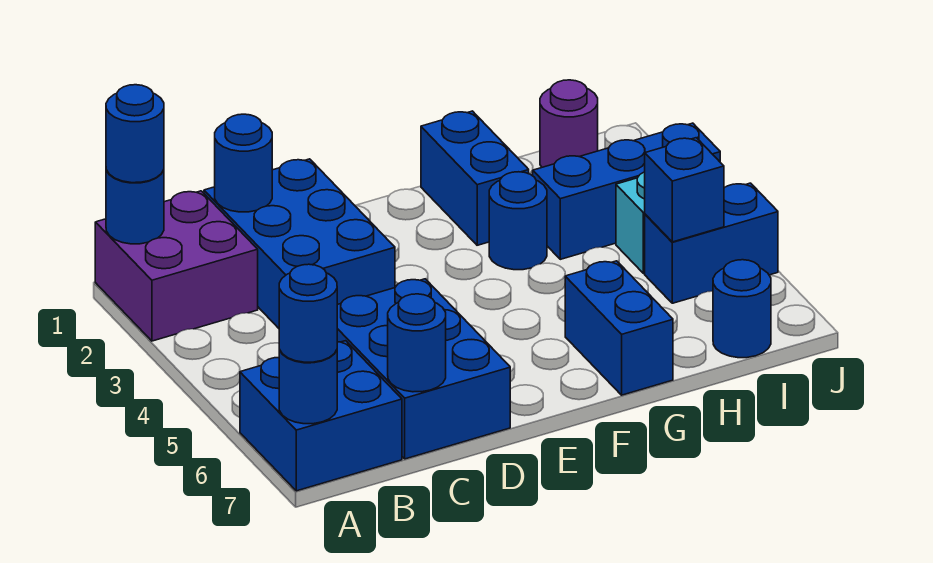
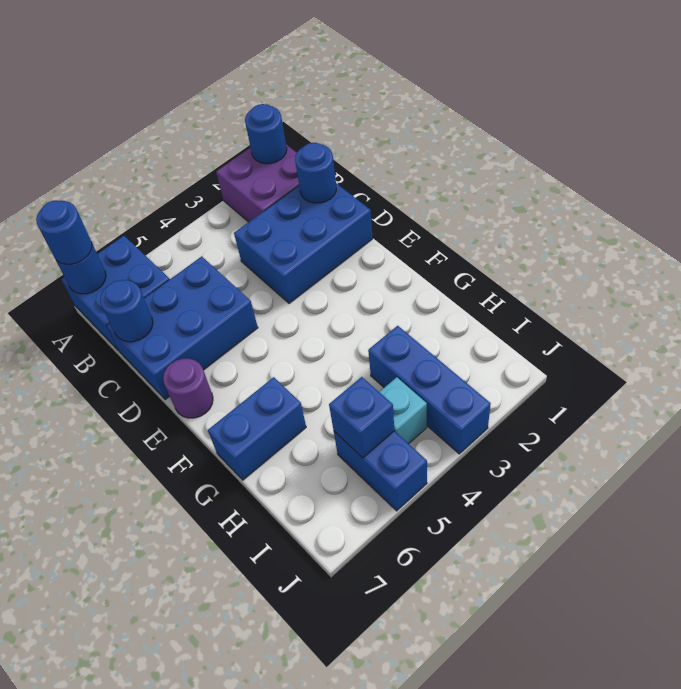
blue round brick A1 level 3 -> none
blue brick G1:G2 level 1 -> none
blue round brick G3 level 1 -> none
purple round brick I1 level 1 -> purple round brick E7 level 1
blue round brick I7 level 1 -> none

